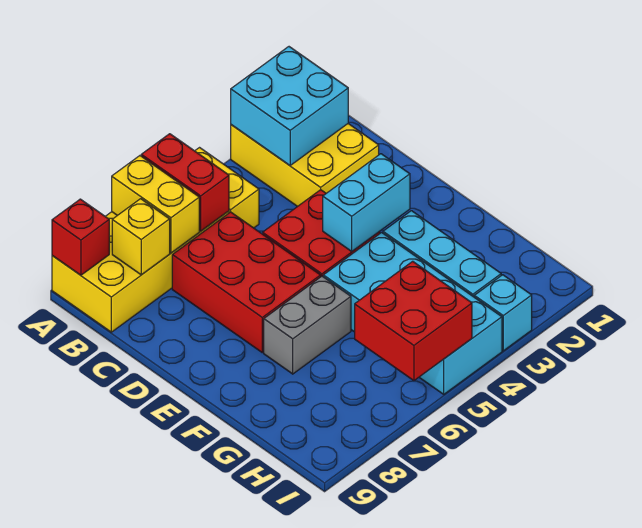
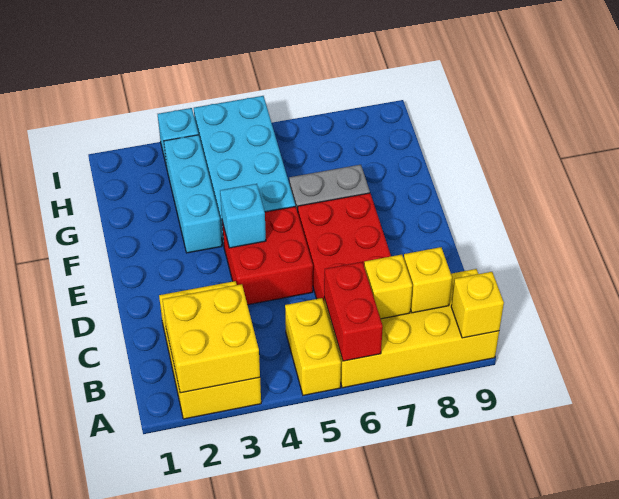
cyan brick A2:B3 level 2 -> yellow brick A2:B3 level 2
yellow brick A7:B7 level 2 -> yellow brick B7 level 2
red brick A9 level 2 -> yellow brick A9 level 2
cyan brick E3:E4 level 2 -> cyan brick E4 level 2
red brick H5:I6 level 2 -> none

